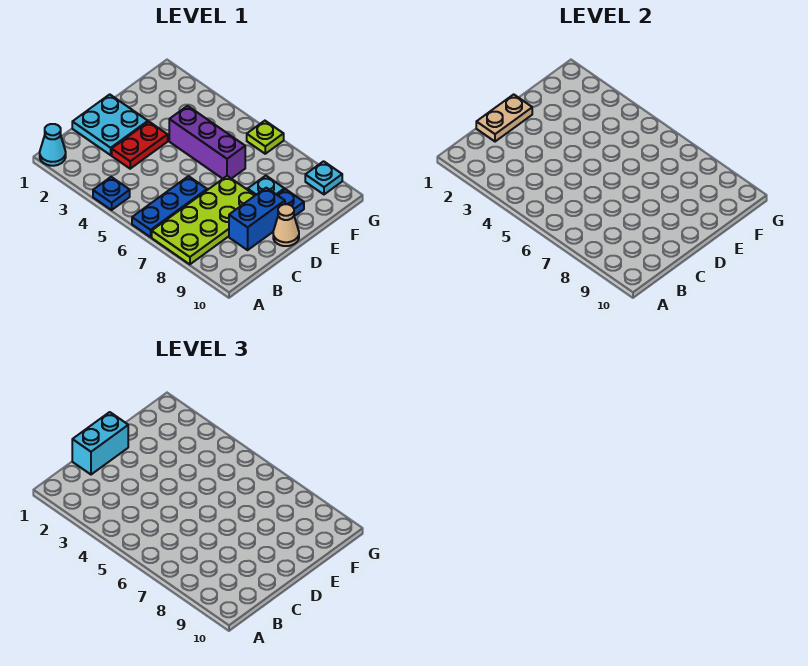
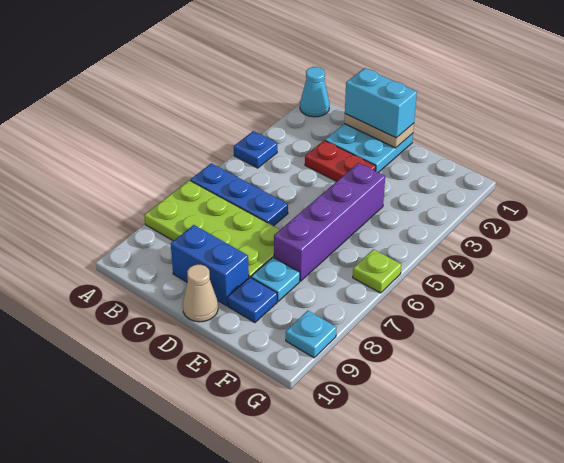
purple brick E4:E6 level 1 -> purple brick E4:E7 level 1

